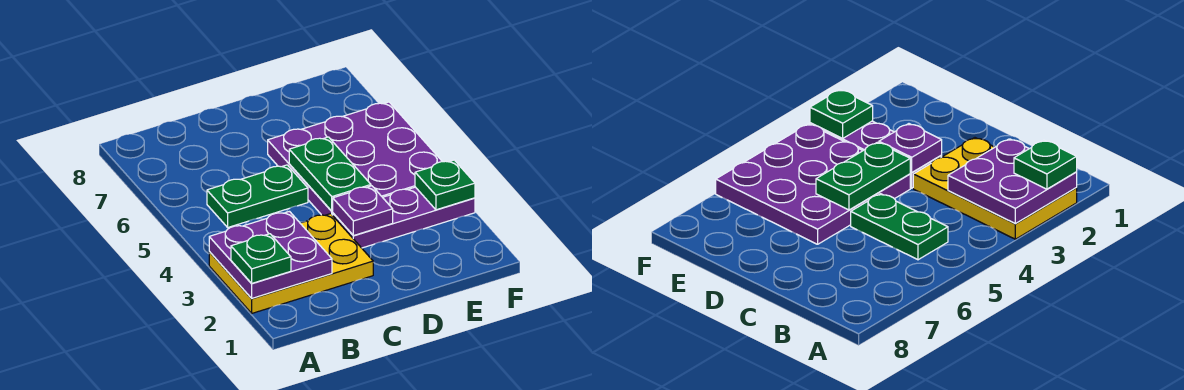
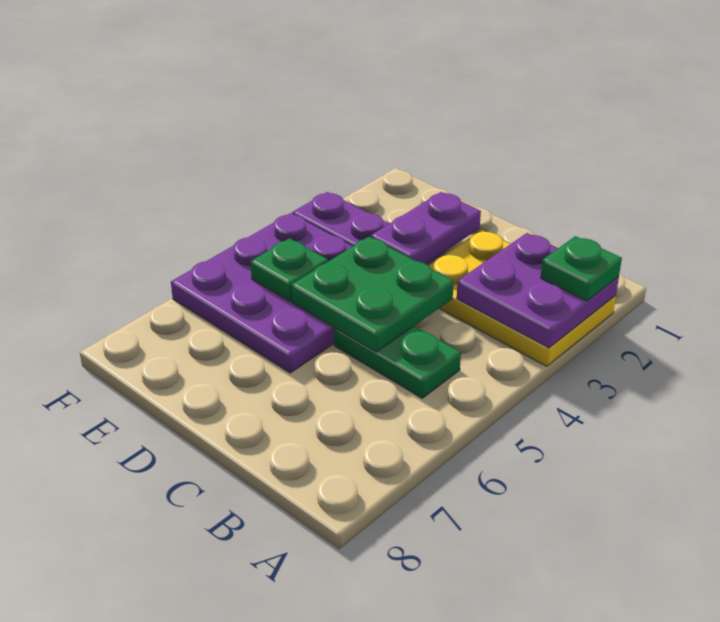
purple plate D3 level 2 -> purple plate D2:D3 level 2
green plate D4:D5 level 2 -> green plate C4:D5 level 2
green plate F3 level 2 -> green plate E5 level 2

